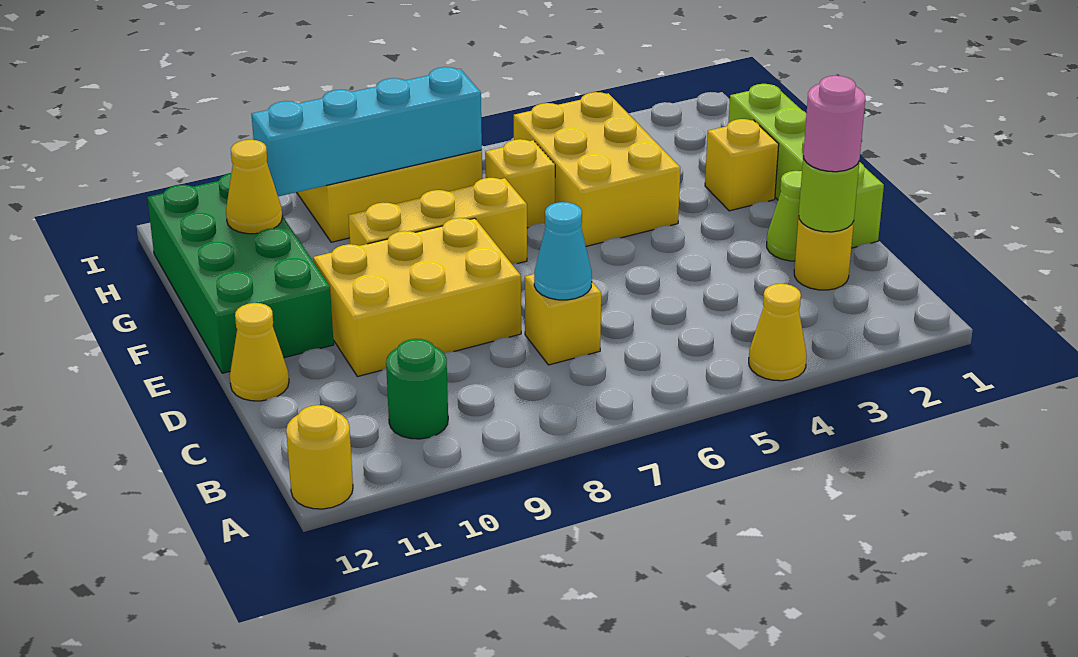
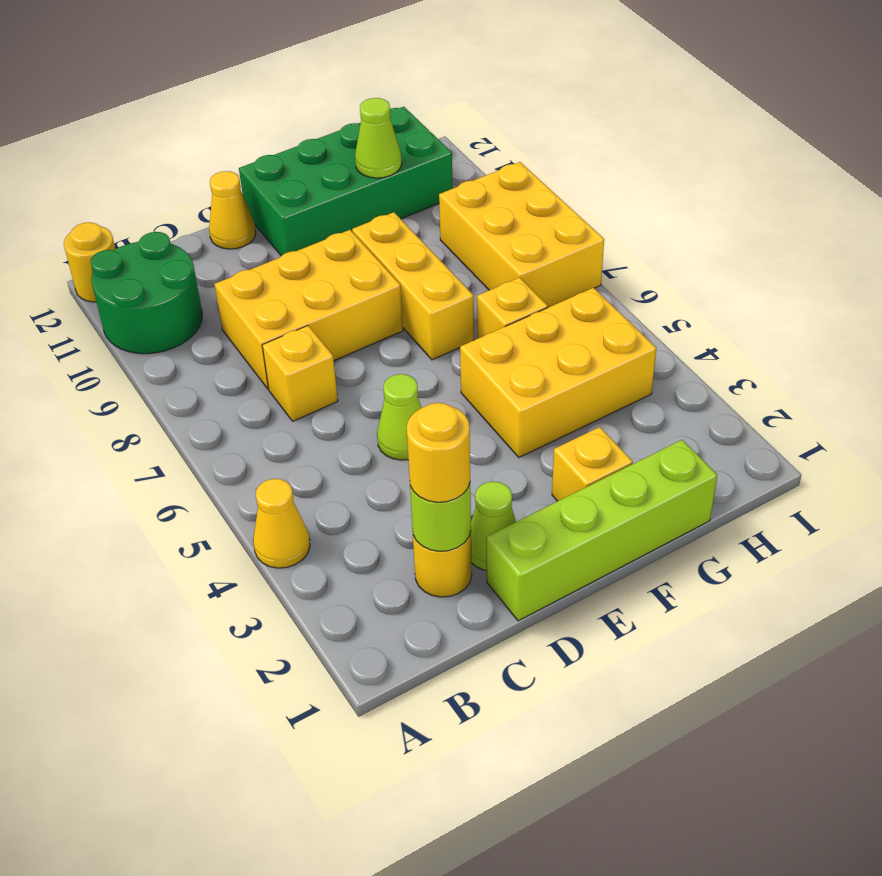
green round brick B10 level 1 -> green round brick A10:B11 level 1
pink round brick C2 level 3 -> yellow round brick C2 level 3
cyan cone C7 level 2 -> none
none -> lime cone D5 level 1
yellow brick D8:E10 level 1 -> yellow brick C8:E9 level 1
yellow cone G11 level 2 -> lime cone G11 level 2
cyan brick H7:H10 level 2 -> none

